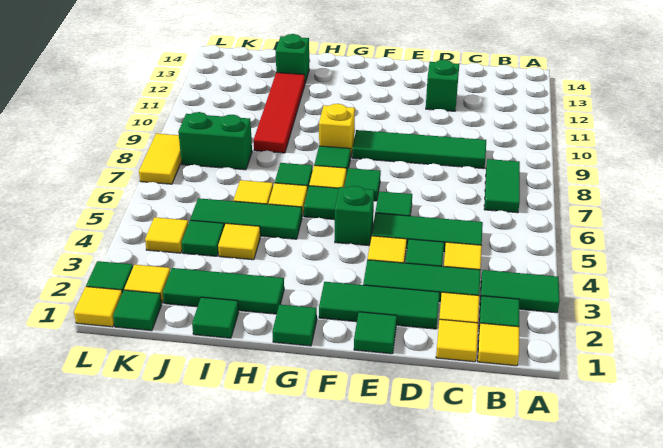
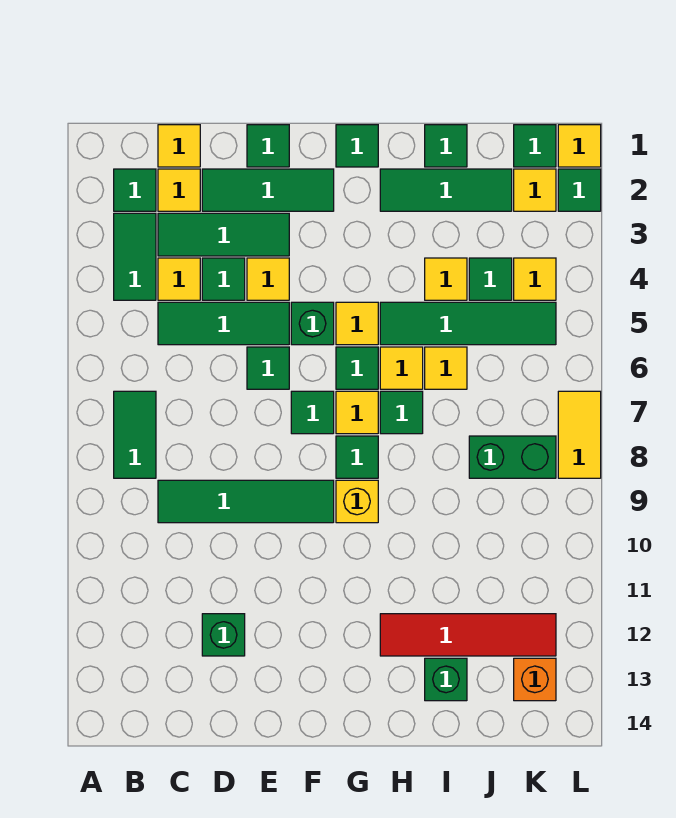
green tile A3:B3 level 1 -> green tile B3:B4 level 1
yellow tile B1 level 1 -> yellow tile G5 level 1
green tile H5:J5 level 1 -> green tile H5:K5 level 1
red tile I9:I12 level 1 -> red tile H12:K12 level 1
none -> orange brick K13 level 1

